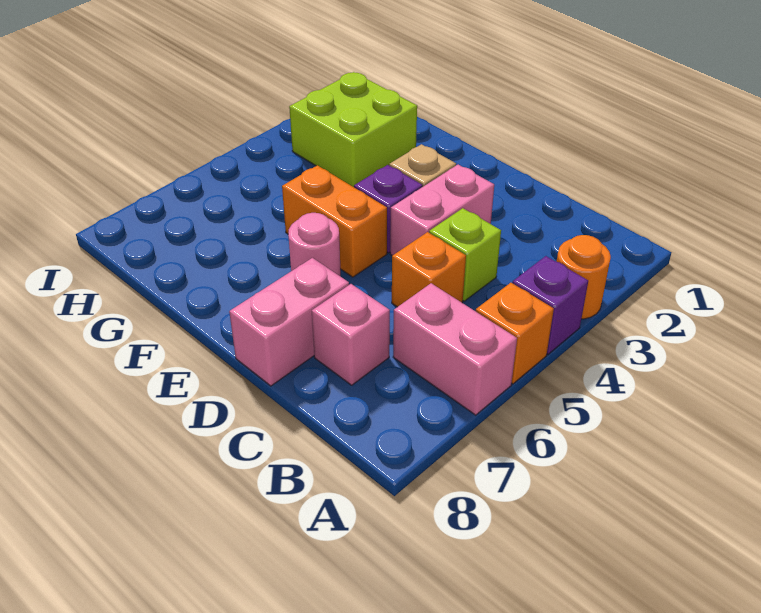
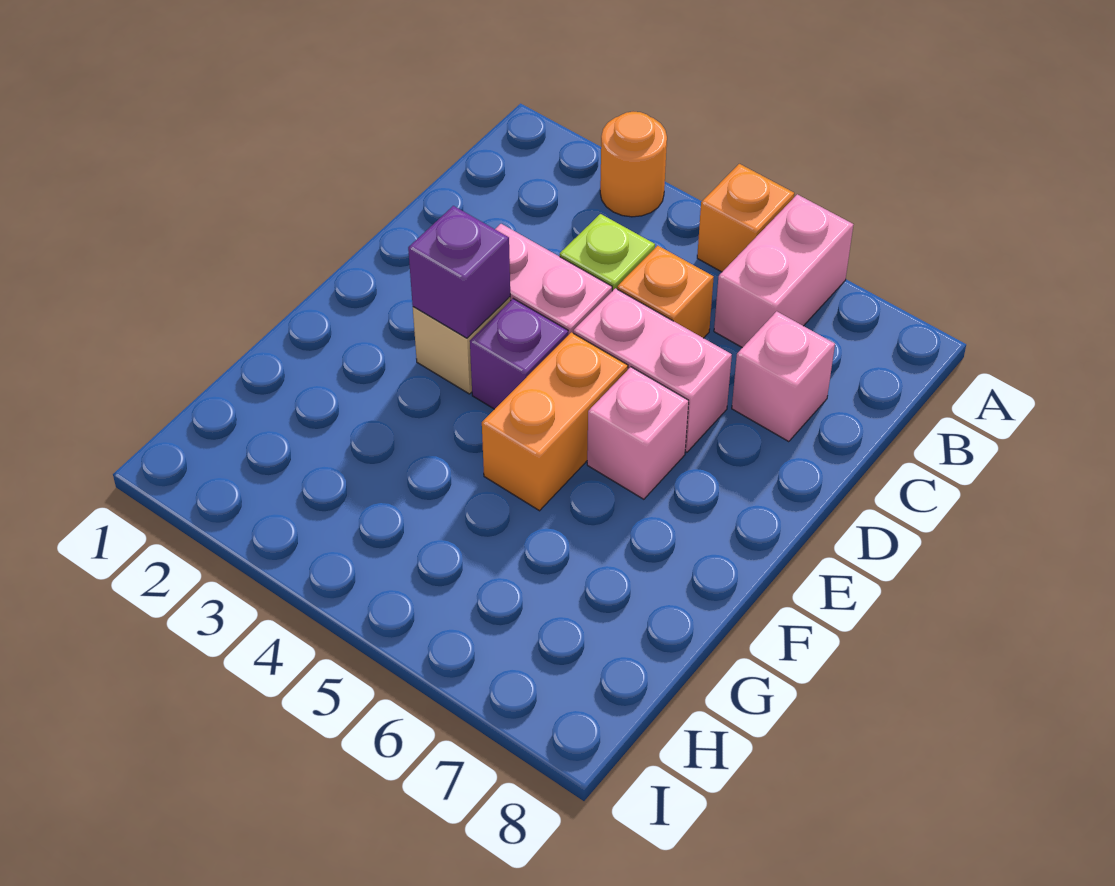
purple brick A4 level 1 -> purple brick E3 level 2
pink brick D7:D8 level 1 -> pink brick D5:D6 level 1
pink round brick E6 level 1 -> pink brick E6 level 1
lime brick G2:H3 level 1 -> none

